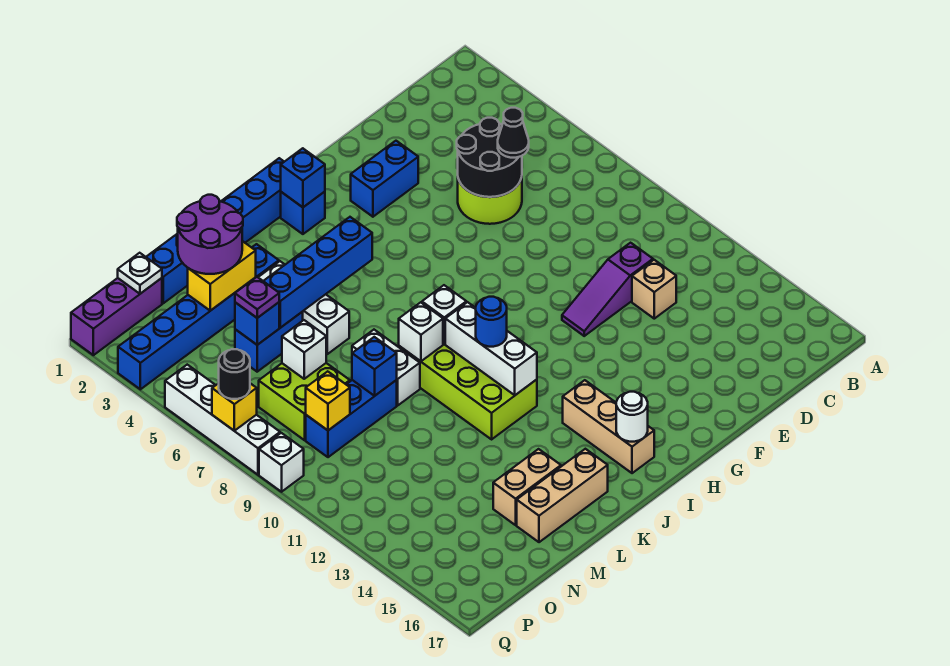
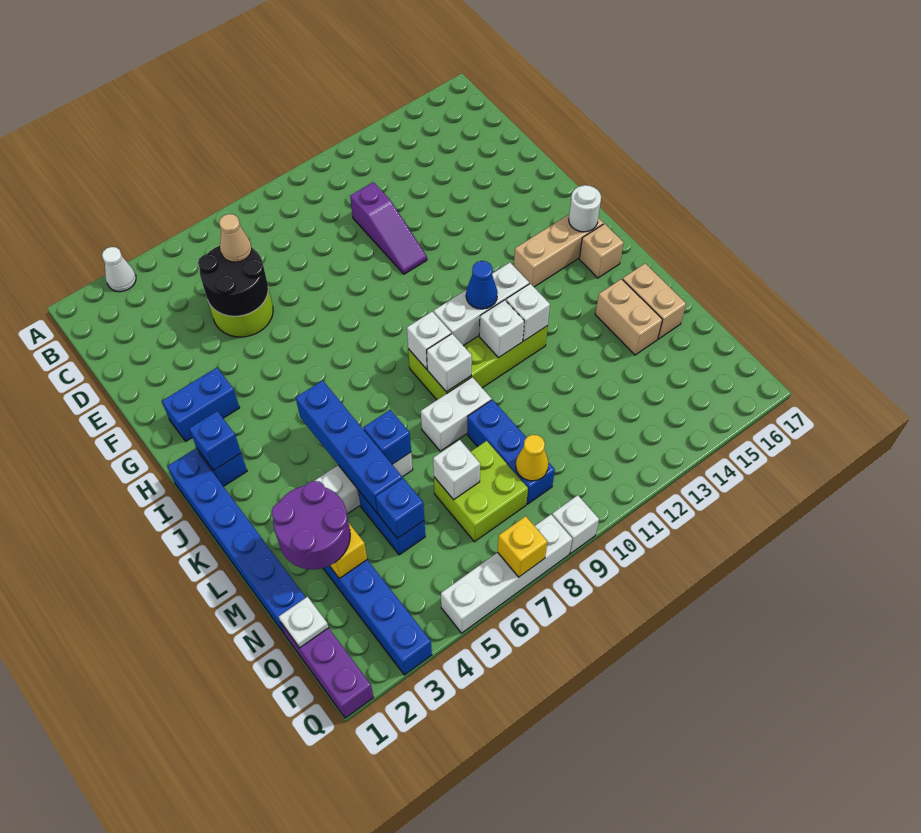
none -> white cone A3 level 1
black cone D6 level 3 -> tan cone D6 level 3
tan brick D12 level 1 -> tan brick J16 level 1
blue brick F3:G3 level 1 -> blue brick G2:G3 level 1
blue round brick J11 level 3 -> blue cone J11 level 3
none -> white brick K11 level 2
none -> white brick K12 level 2
tan brick K16:M16 level 1 -> tan brick L16:M16 level 1
blue brick M9 level 2 -> blue brick L6 level 2
purple plate N5 level 3 -> none
yellow brick O9 level 2 -> yellow cone O9 level 2
black round brick Q7 level 3 -> none

